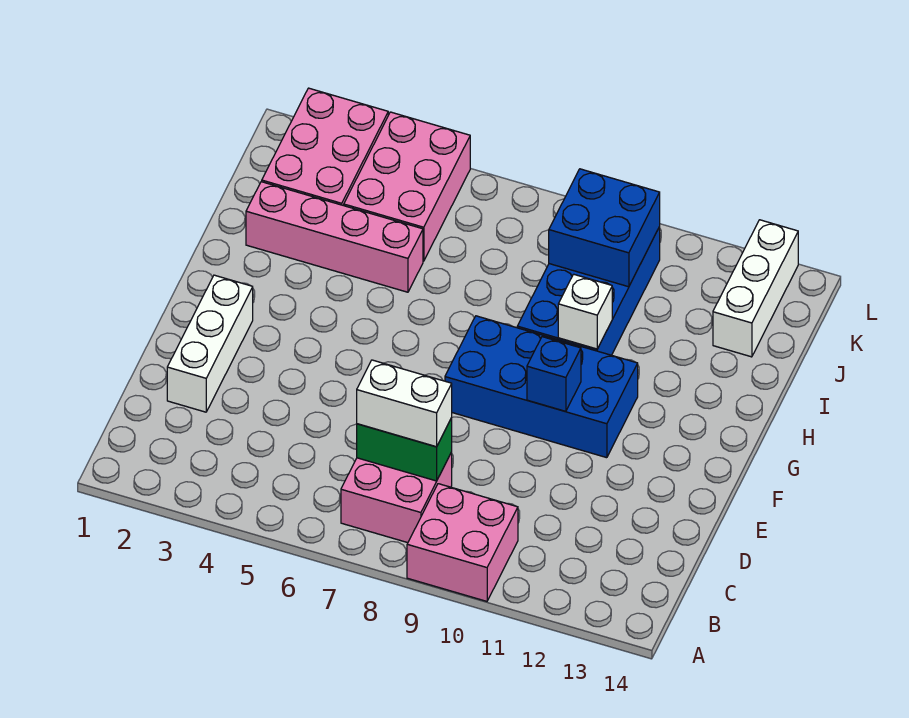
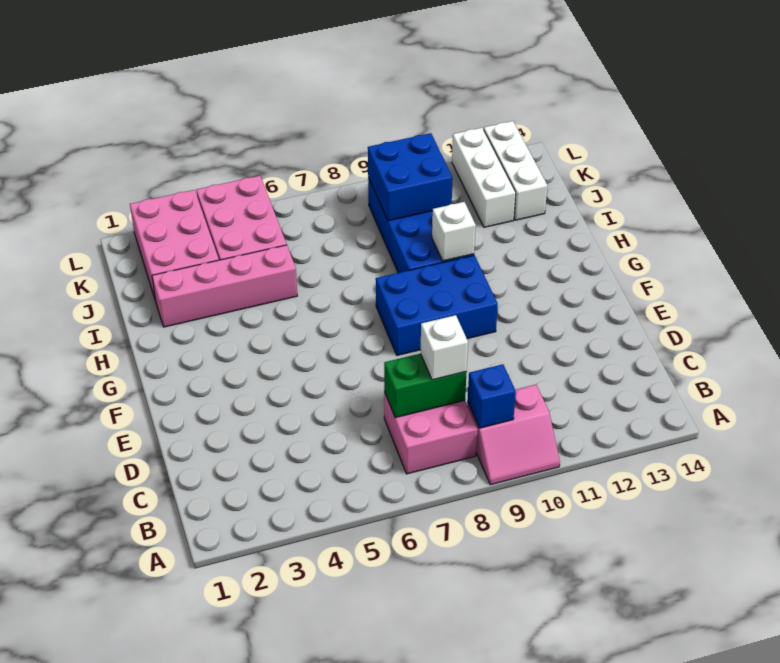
pink brick A9:B10 level 1 -> pink slope A9:B10 level 1 top B
white brick C7:C8 level 3 -> white brick C8 level 3
white brick D2:F2 level 1 -> white brick J12:L12 level 1
blue brick F8:G11 level 1 -> blue brick F8:G10 level 1
blue brick F10 level 2 -> blue brick B9 level 2

